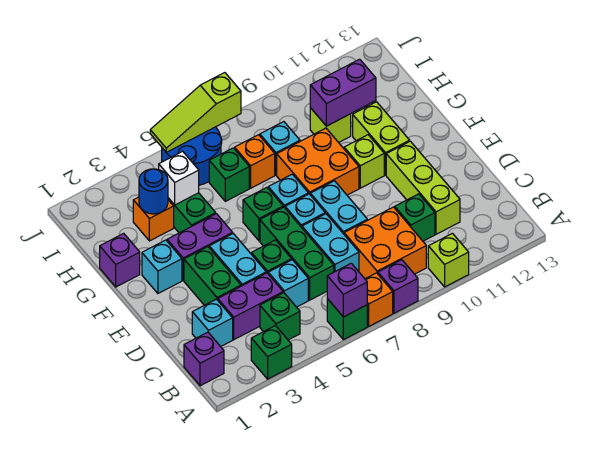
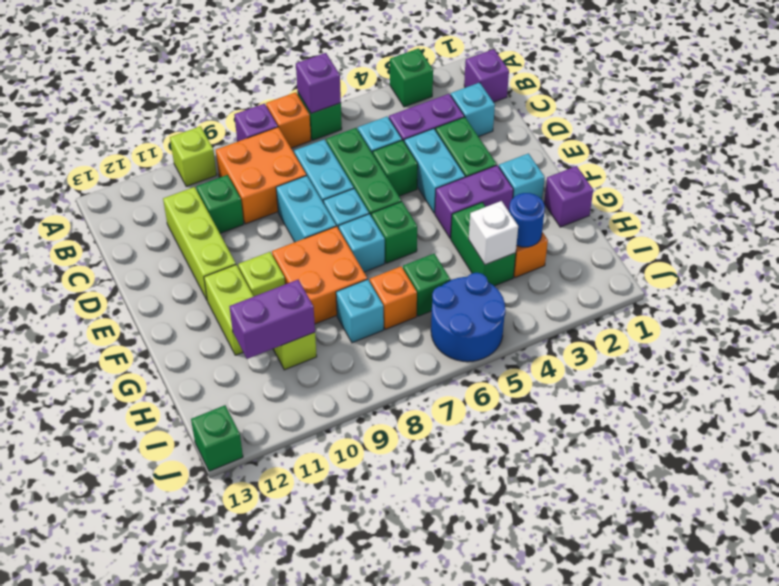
green brick B4 level 1 -> green brick J13 level 1
lime slope J5:J7 level 2 top 7 -> none

